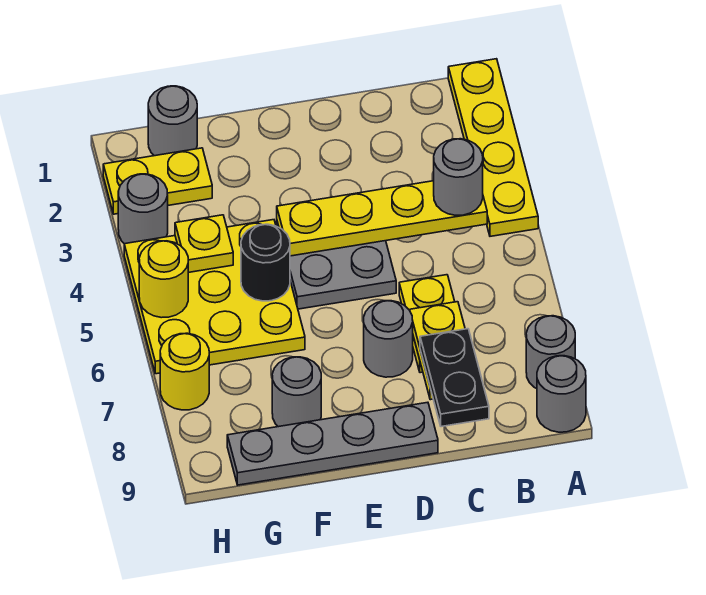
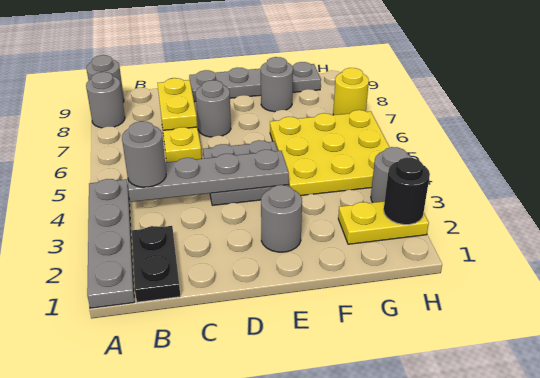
yellow plate A1:A4 level 1 -> grey plate A1:A4 level 1
yellow plate B4:E4 level 2 -> grey plate B4:E4 level 2
black plate C8:C9 level 3 -> black plate B1:B2 level 1
black round brick F5 level 2 -> black round brick H2 level 2
grey round brick G1 level 1 -> grey round brick E2 level 1
yellow plate G4 level 2 -> none
yellow round brick H5 level 2 -> none

